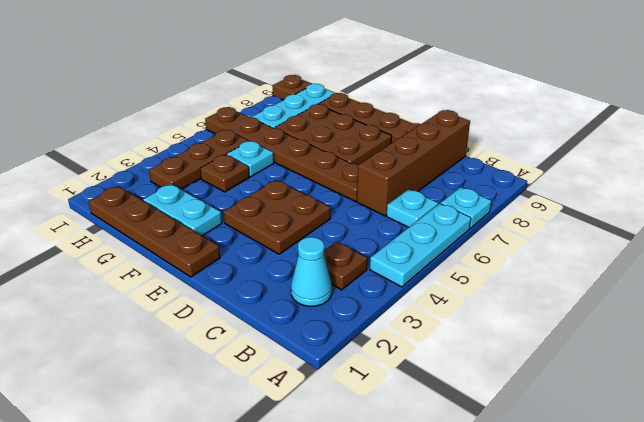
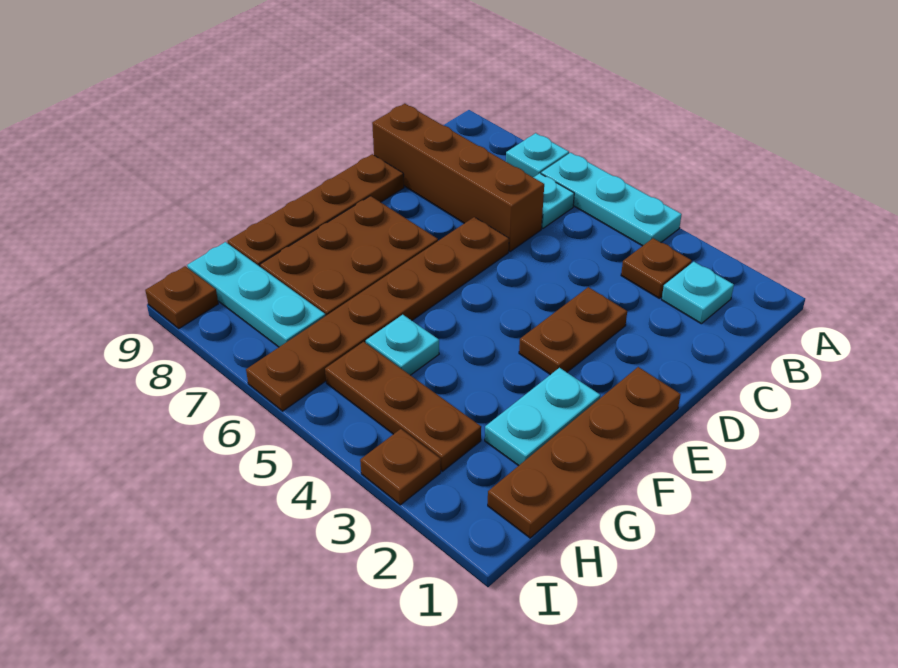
cyan cone B2 level 1 -> cyan plate B2 level 1
brown plate D3:E4 level 1 -> brown plate D3:E3 level 1
brown plate G4 level 1 -> brown plate I3 level 1

